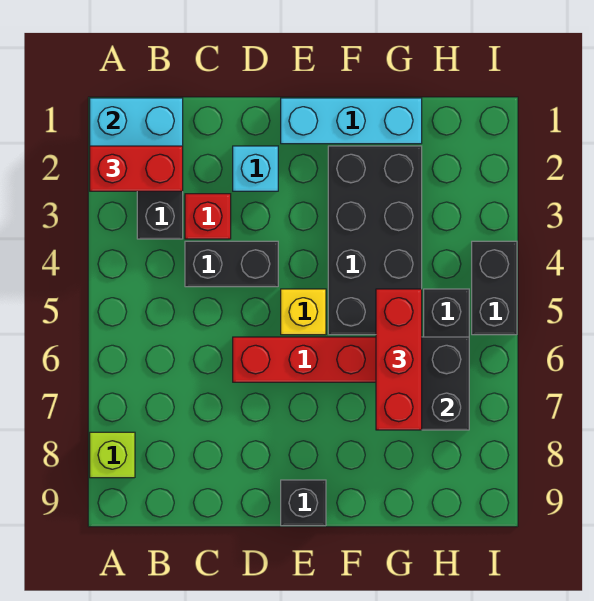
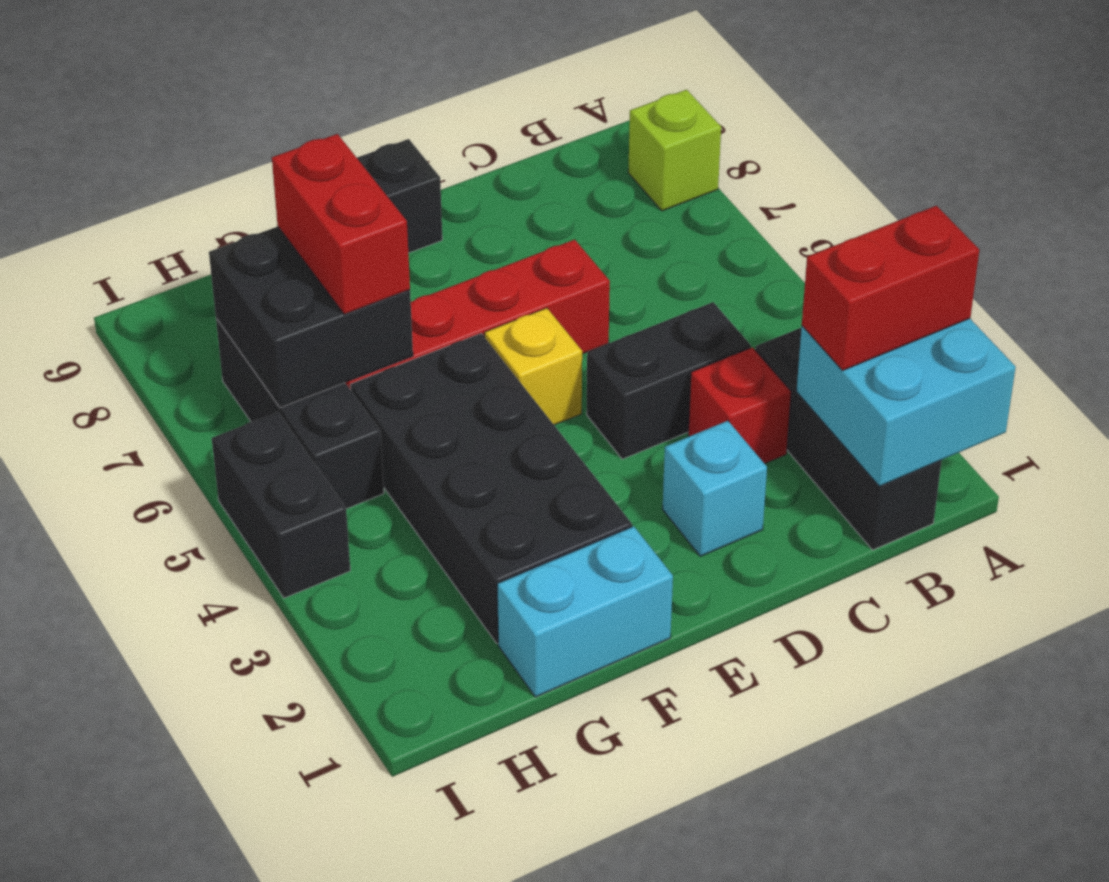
cyan brick E1:G1 level 1 -> cyan brick F1:G1 level 1
red brick G5:G7 level 3 -> red brick G6:G7 level 3

